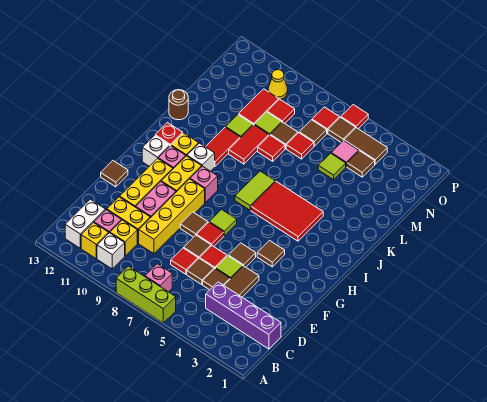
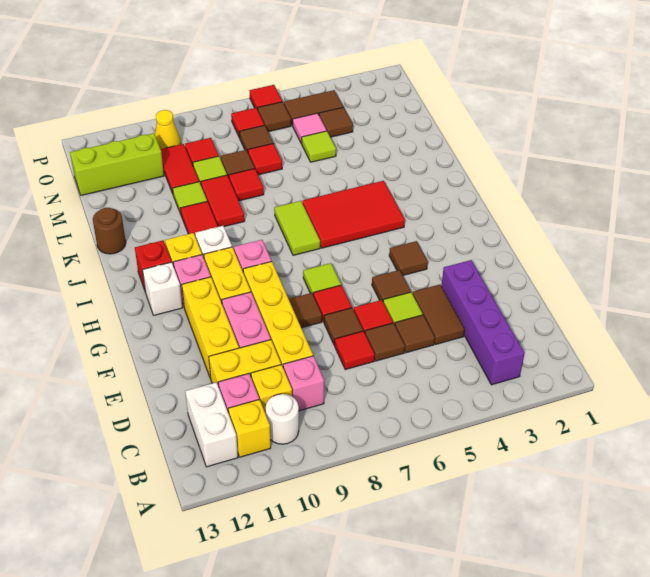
lime brick A6:A8 level 1 -> lime brick N11:N13 level 1
pink brick B7 level 1 -> pink brick C9 level 1
white brick B10 level 1 -> white round brick B10 level 1
purple brick C1:C4 level 1 -> purple brick B3:E3 level 1
brown tile F13 level 1 -> none

